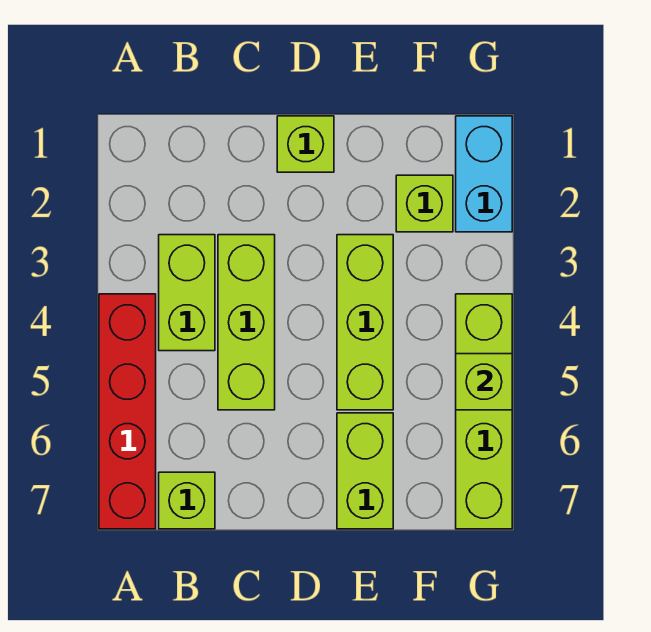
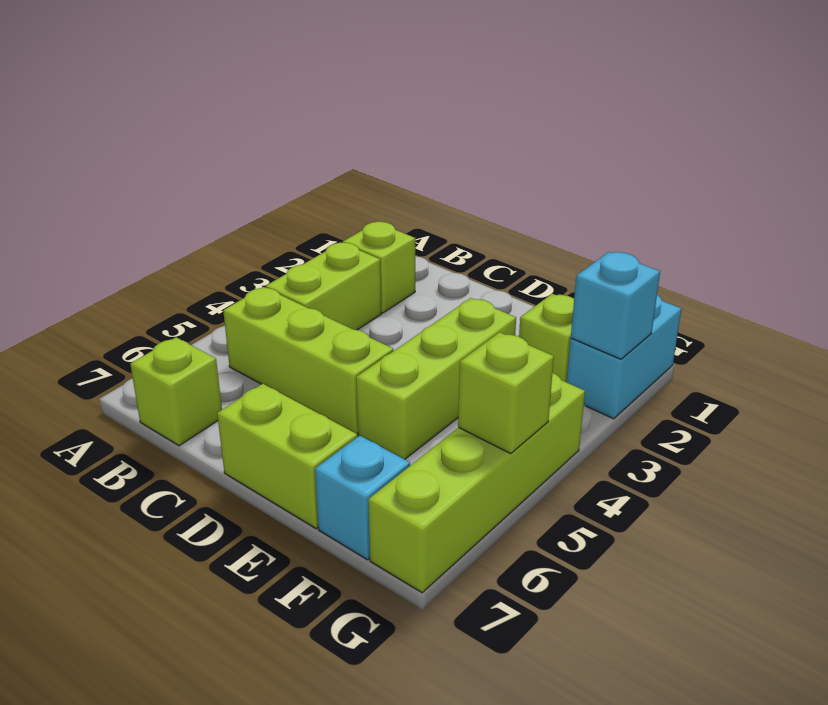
red brick A4:A7 level 1 -> none
lime brick C3:C5 level 1 -> lime brick B5:D5 level 1
lime brick D1 level 1 -> lime brick B2 level 1
lime brick E6:E7 level 1 -> lime brick D7:E7 level 1
none -> cyan brick F7 level 1
none -> cyan brick G2 level 2

